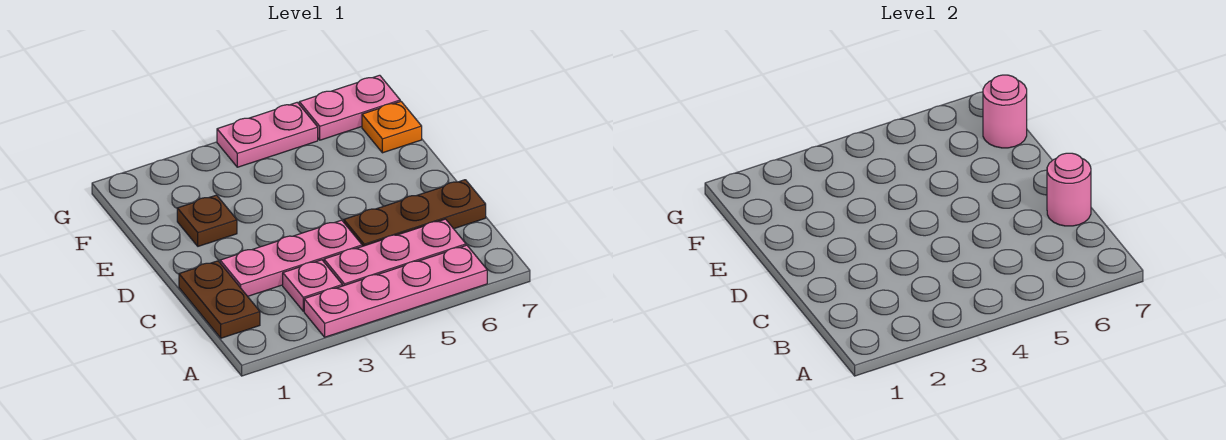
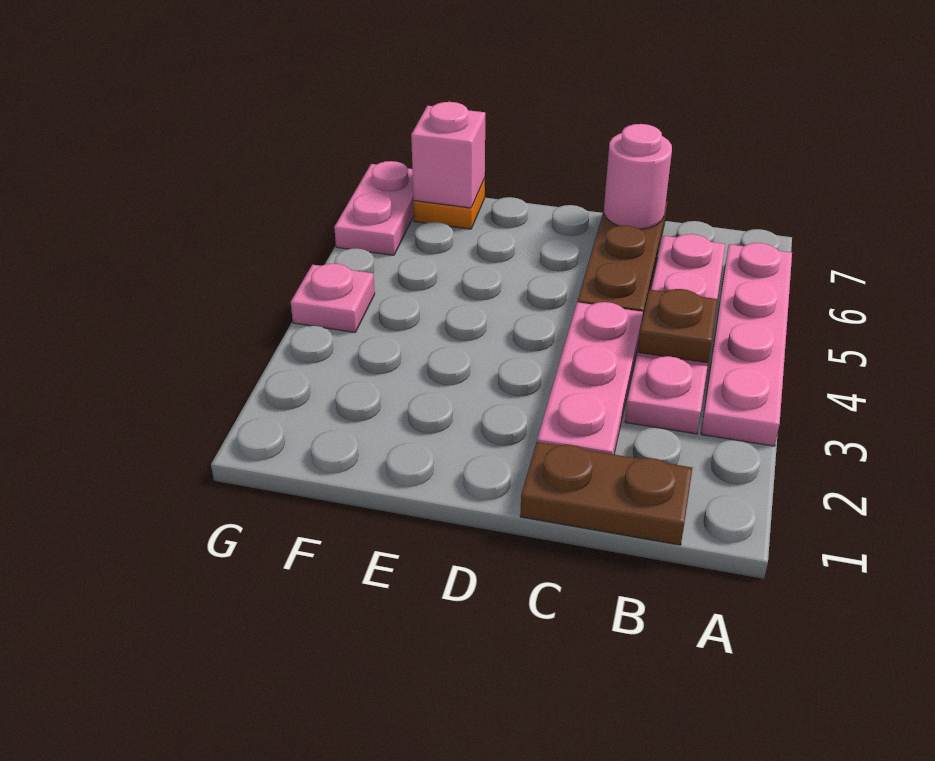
brown plate E2 level 1 -> brown plate B4 level 2
pink round brick F7 level 2 -> pink brick F7 level 2
pink plate G4:G5 level 1 -> pink plate G4 level 1

